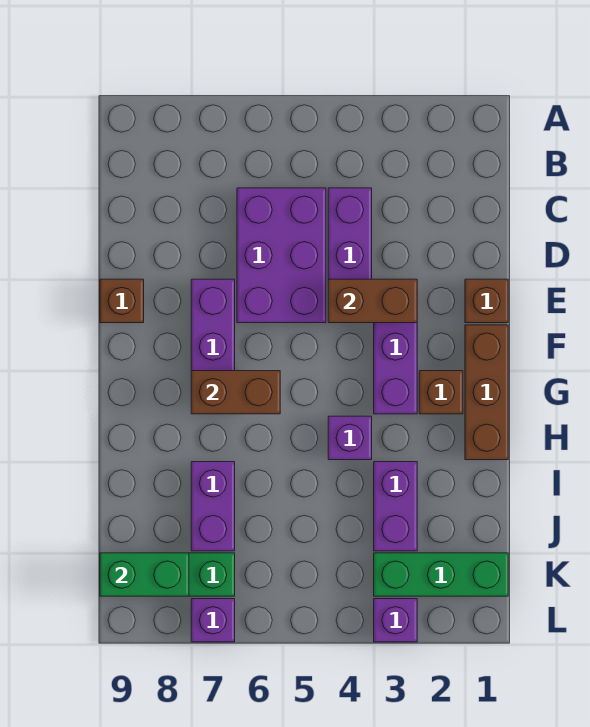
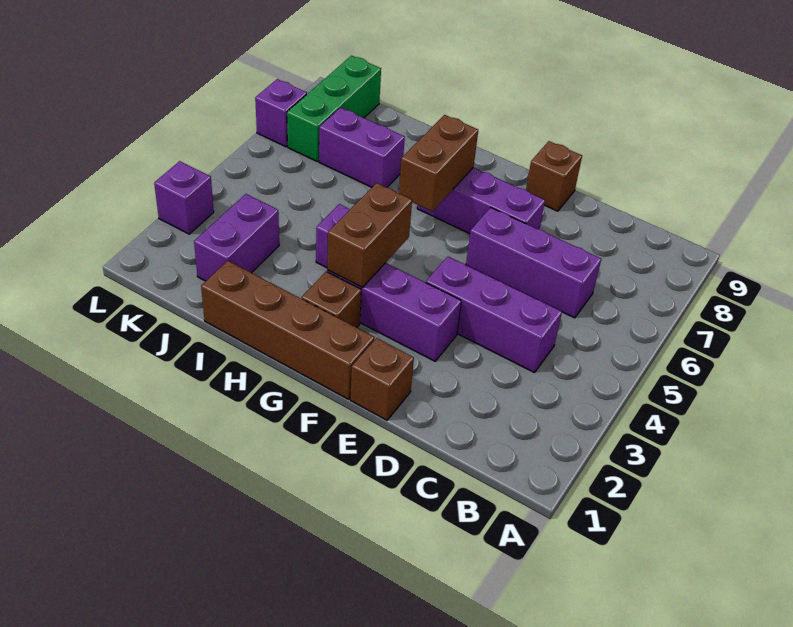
purple brick C5:E6 level 1 -> purple brick C6:E6 level 1
brown brick E3:E4 level 2 -> brown brick G3:G4 level 2
brown brick F1:H1 level 1 -> brown brick F1:I1 level 1
purple brick I3:J3 level 1 -> purple brick J2:J3 level 1
green brick K1:K3 level 1 -> none
green brick K8:K9 level 2 -> none

